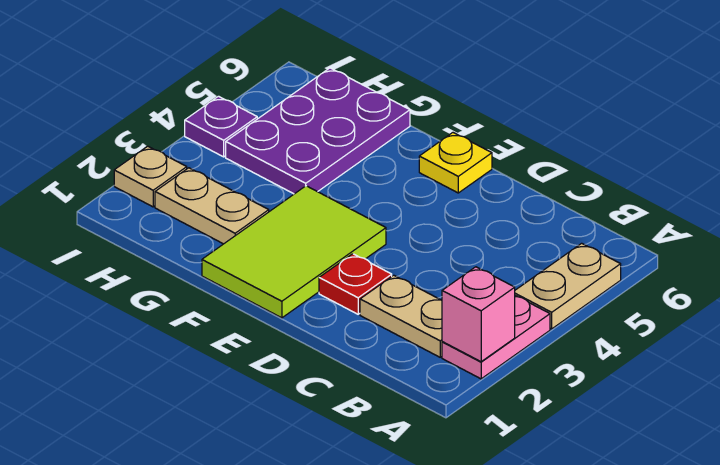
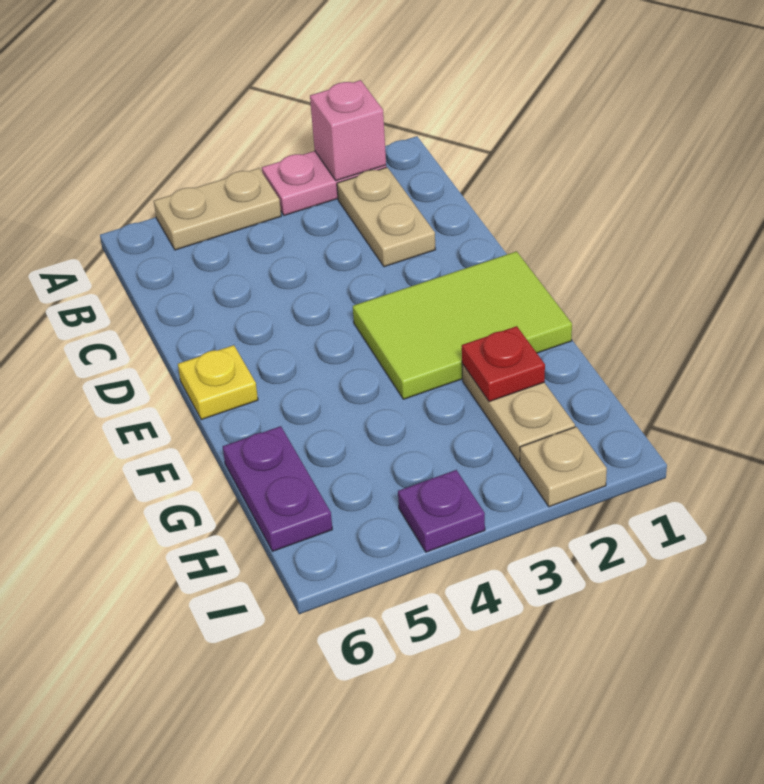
red plate D2 level 1 -> red plate G2 level 2
purple plate G4:H6 level 1 -> purple plate G6:H6 level 1

